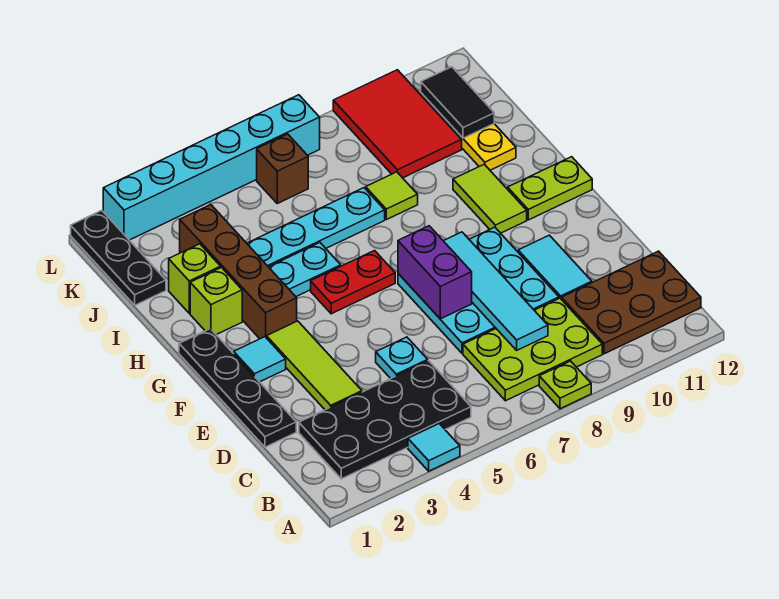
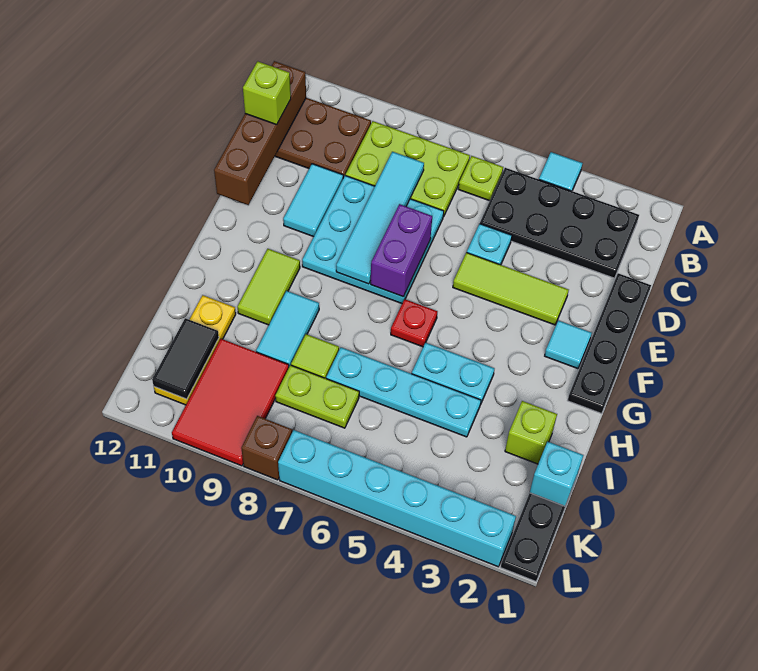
lime plate A8 level 1 -> lime plate B6 level 1
lime tile D3:F3 level 1 -> lime tile E3:E5 level 1
brown brick G3:J3 level 1 -> brown brick B12:E12 level 2
red plate G5:G6 level 1 -> red plate G6 level 1
lime plate G11:G12 level 1 -> lime plate J7:J8 level 1
lime brick H2 level 1 -> lime brick C12 level 3
none -> cyan tile H9:I9 level 1
none -> cyan brick J1 level 2
brown brick K6 level 1 -> brown brick L8 level 1

